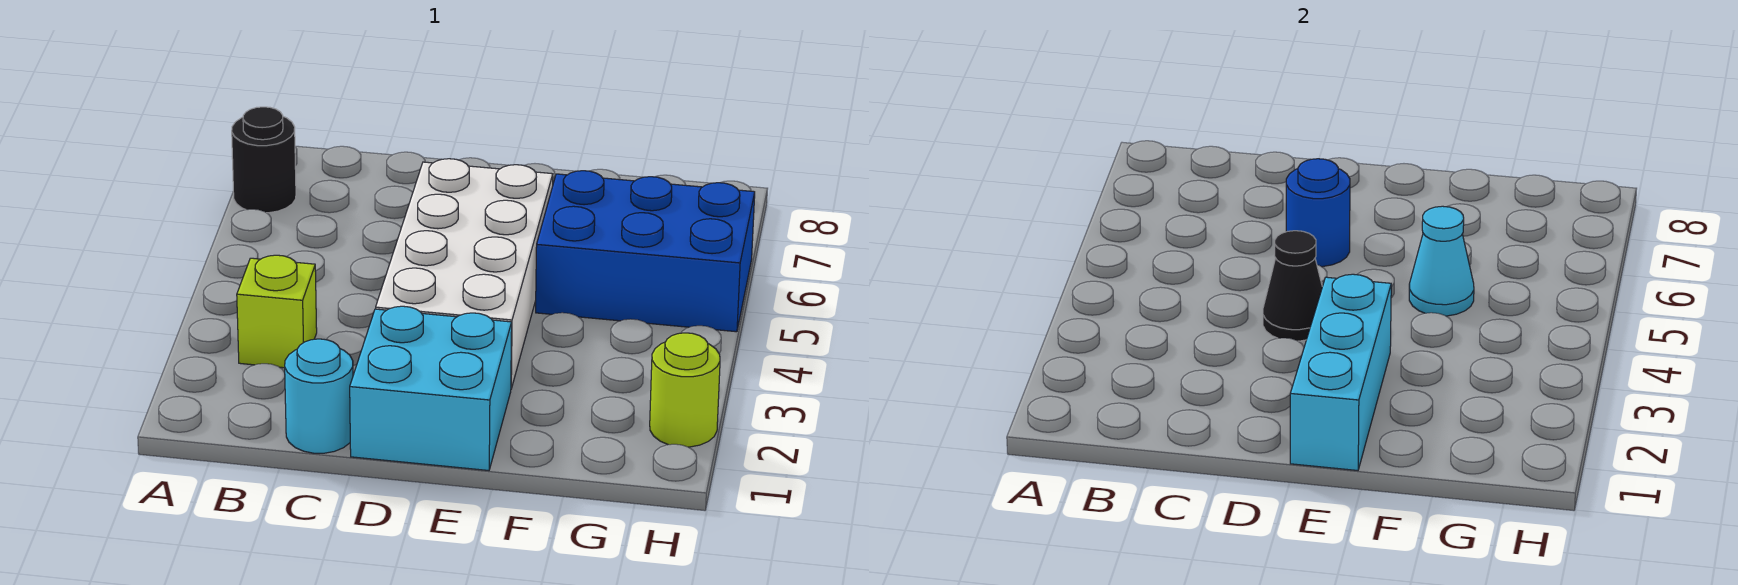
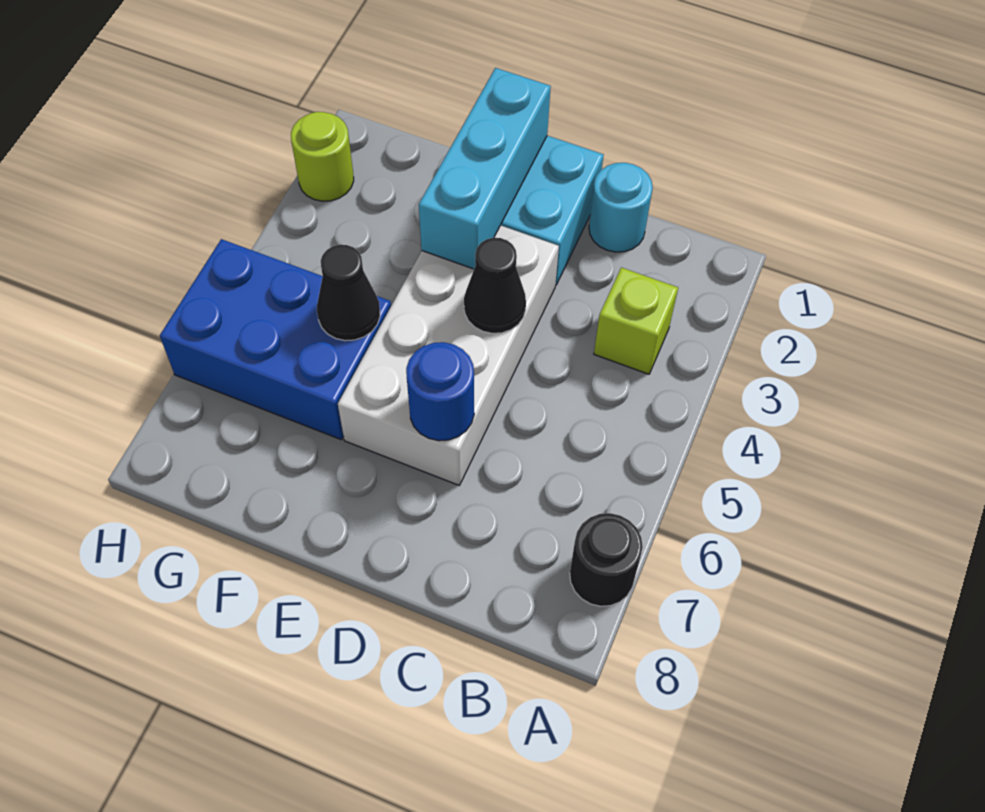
cyan cone F5 level 2 -> black cone F5 level 2

